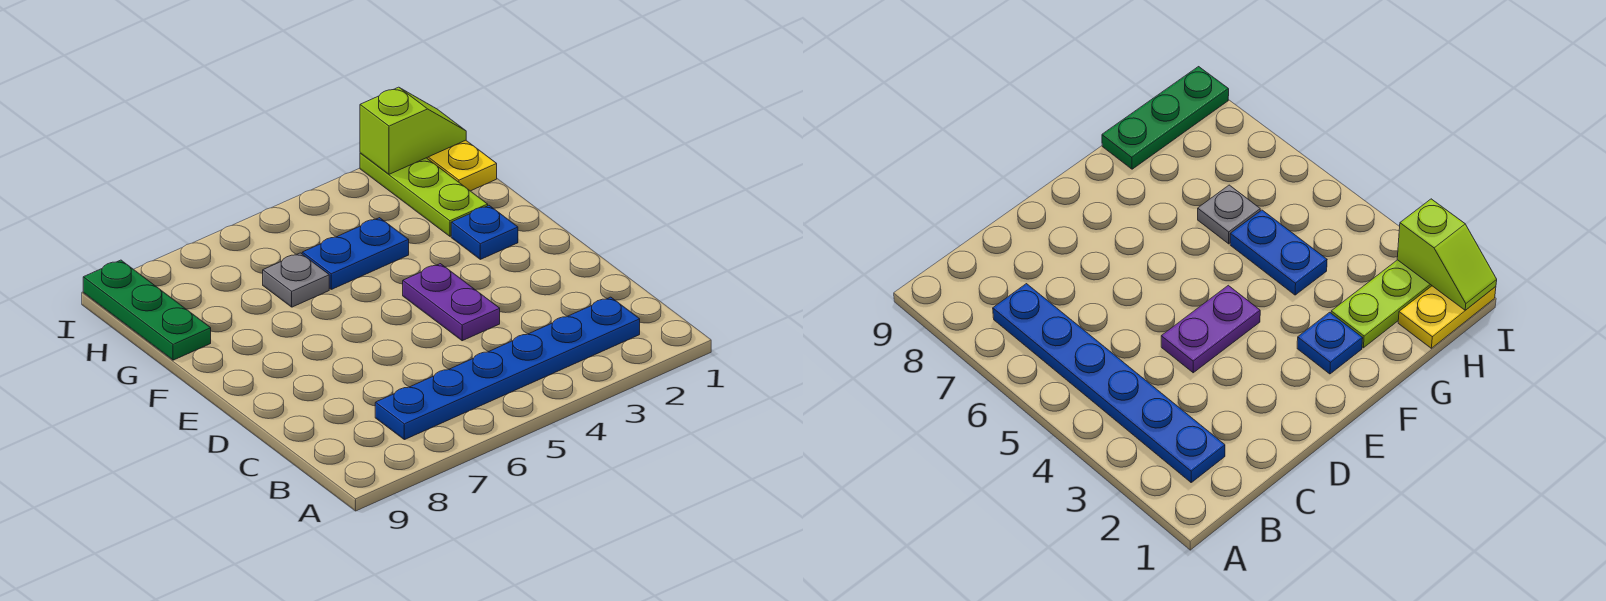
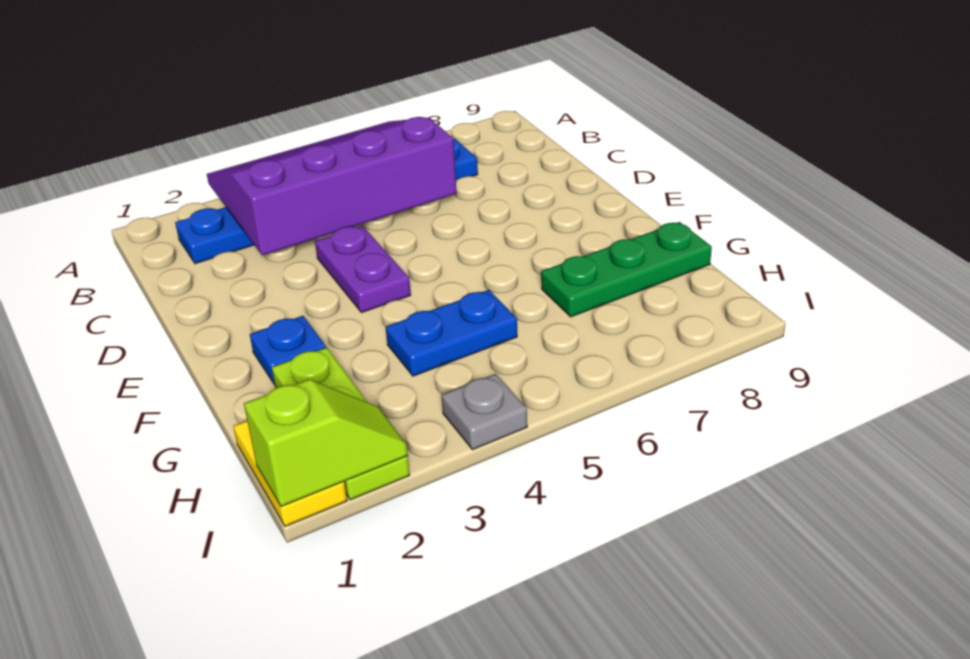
none -> purple slope A3:C6 level 2 top C
grey plate G6 level 1 -> grey plate I4 level 1
green plate G9:I9 level 1 -> green plate G7:G9 level 1
lime slope I1:I2 level 2 top 2 -> lime slope I1:I2 level 2 top 1

